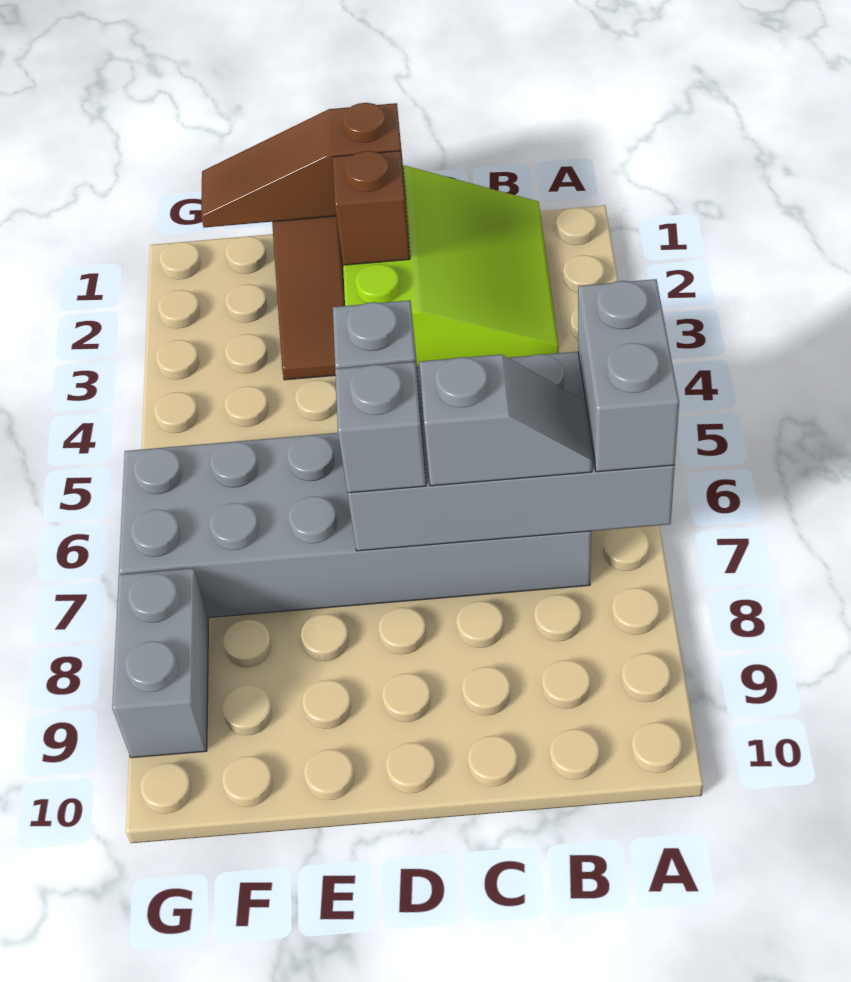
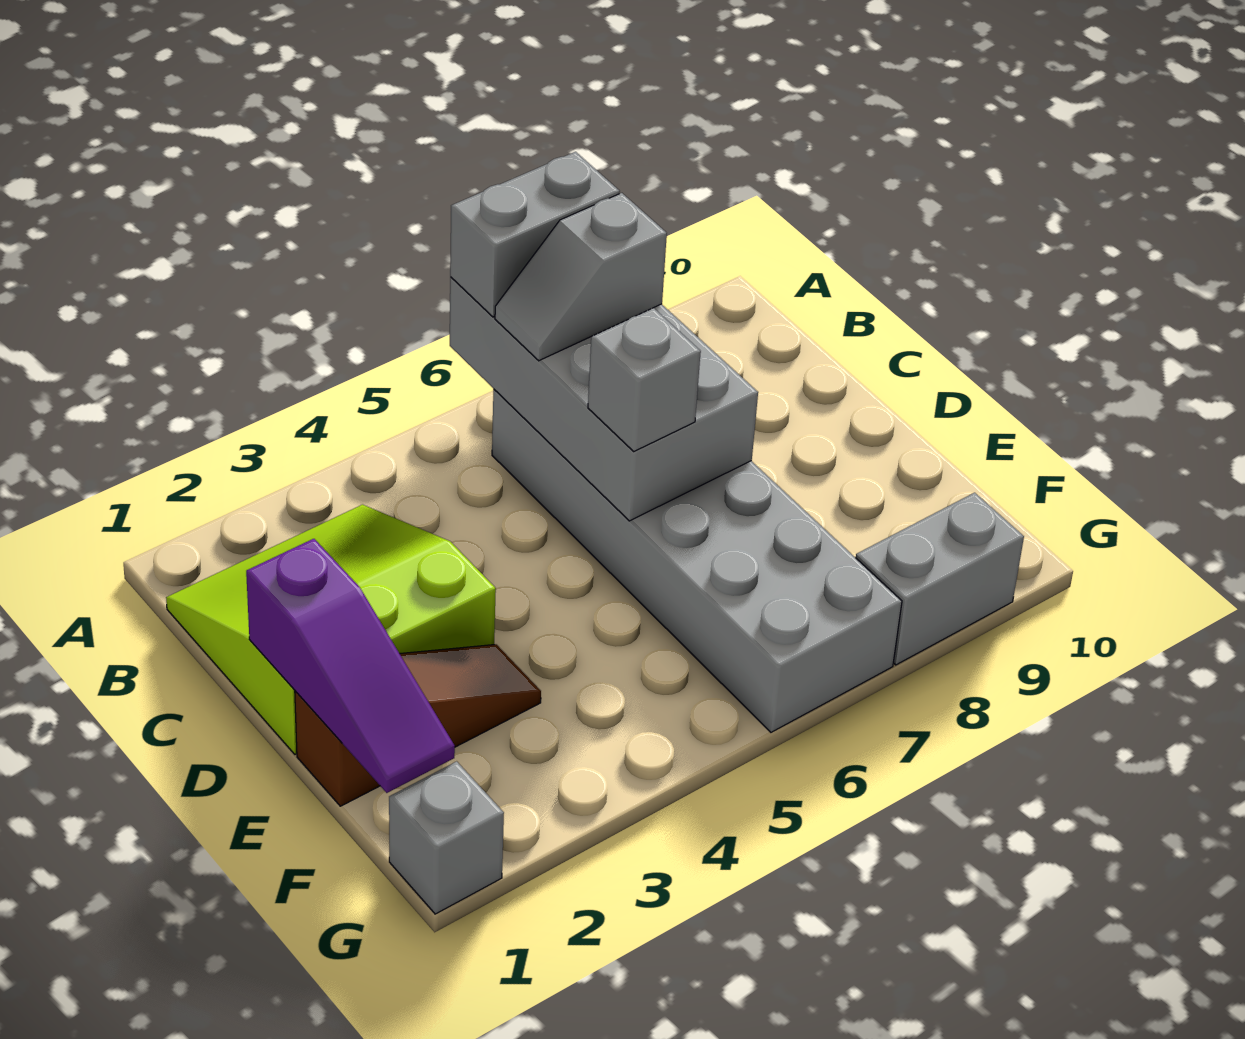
grey slope B7:C7 level 3 top C -> grey slope B6:B7 level 3 top 7
brown slope D1:F1 level 2 top D -> purple slope D1:F1 level 2 top D
brown brick D2 level 2 -> none
grey brick D7 level 3 -> grey brick G1 level 1

